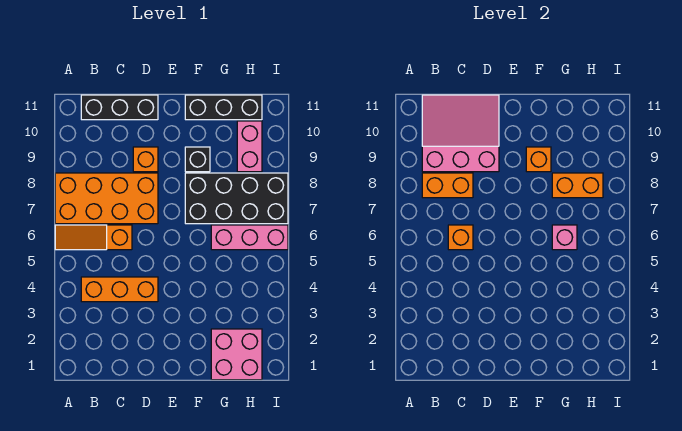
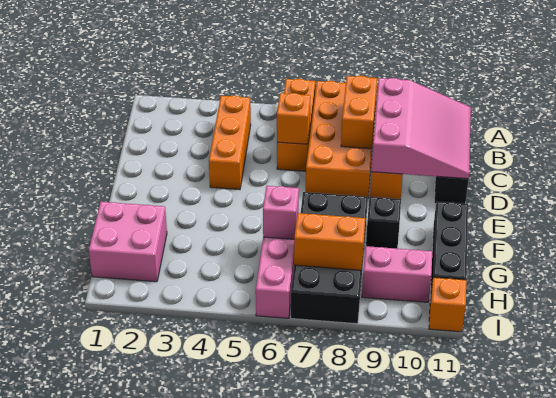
orange slope A6:C6 level 1 top C -> orange brick A6:C6 level 1
orange brick F9 level 2 -> orange brick I11 level 1
orange brick G8:H8 level 2 -> orange brick H7:H8 level 2

